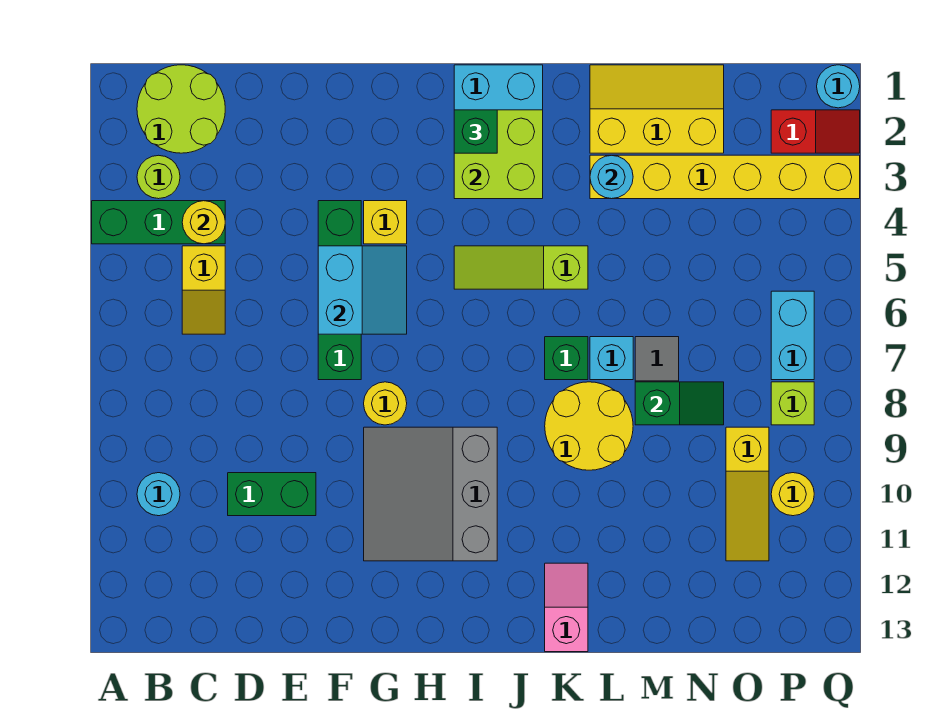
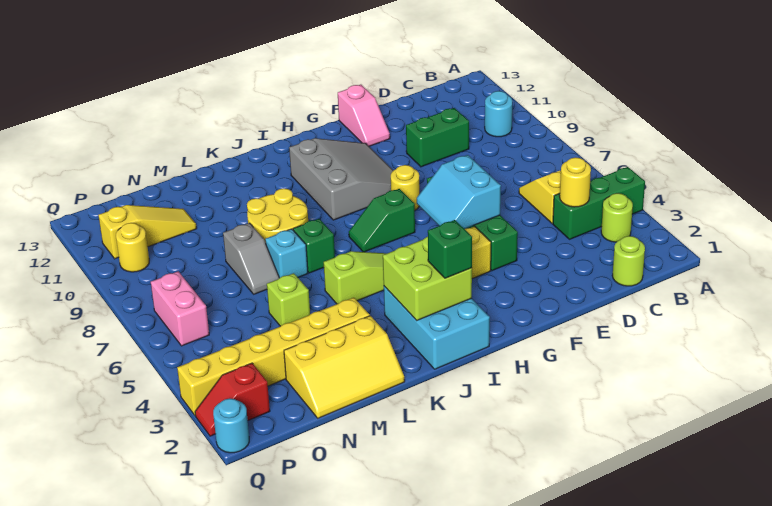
lime round brick B1:C2 level 1 -> lime round brick C1 level 1
pink slope K12:K13 level 1 top 13 -> pink slope F12:F13 level 1 top 13
cyan round brick L3 level 2 -> none
green slope M8:N8 level 2 top M -> green slope H7:I7 level 1 top H
yellow slope O9:O11 level 1 top 9 -> yellow slope N11:P11 level 1 top P
cyan brick P6:P7 level 1 -> pink brick P6:P7 level 1
lime brick P8 level 1 -> lime brick M5 level 1

